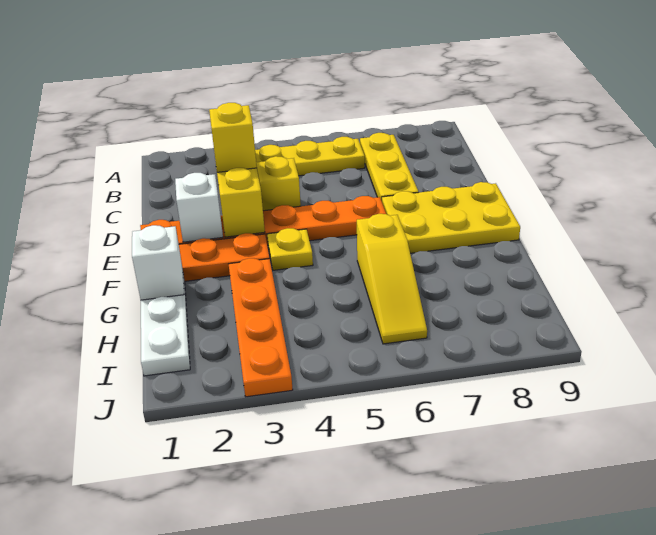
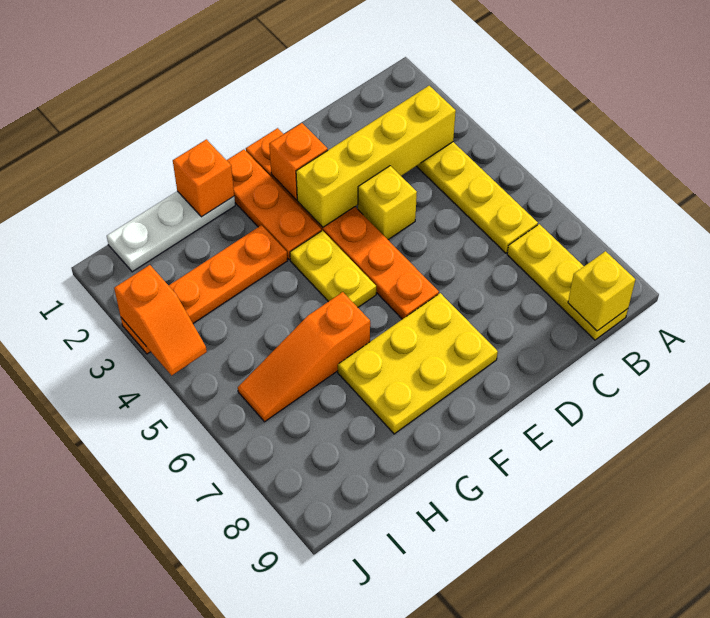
yellow plate B7:D7 level 1 -> yellow plate B7:B9 level 1
yellow brick D3 level 3 -> yellow brick B9 level 2
white brick E2 level 2 -> orange brick E2 level 2
yellow plate E7:F9 level 1 -> yellow plate E7:G8 level 1
yellow plate F4 level 1 -> yellow plate F4:F5 level 1
white brick G1 level 2 -> orange brick G1 level 2
yellow slope G6:I6 level 1 top G -> orange slope G6:I6 level 1 top G
none -> orange slope J3:J4 level 2 top 3

